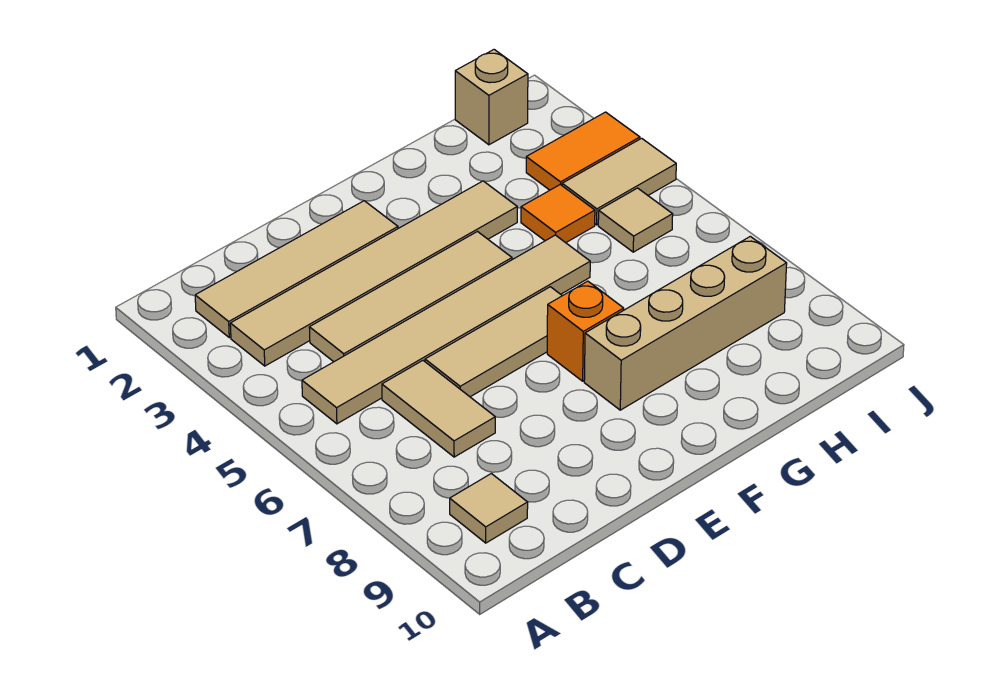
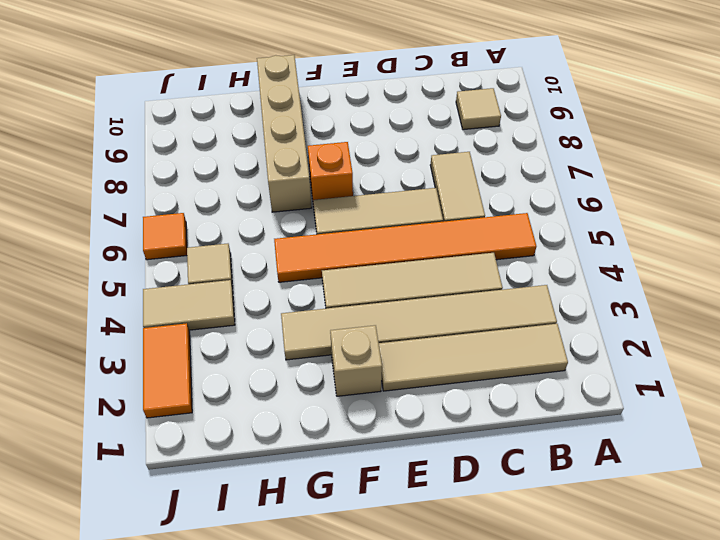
tan tile B5:G5 level 1 -> orange tile B5:G5 level 1
tan brick F8:I8 level 1 -> tan brick G7:G10 level 1
orange tile H4 level 1 -> orange tile J6 level 1
tan brick I1 level 1 -> tan brick F2 level 1
orange tile I3:J3 level 1 -> orange tile J2:J3 level 1

